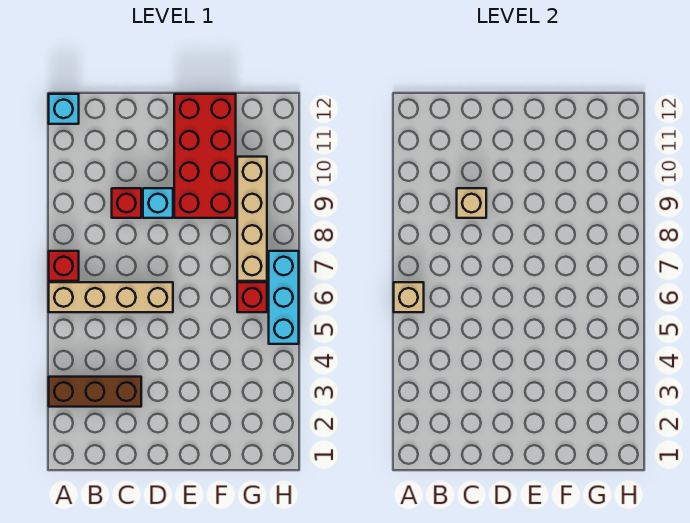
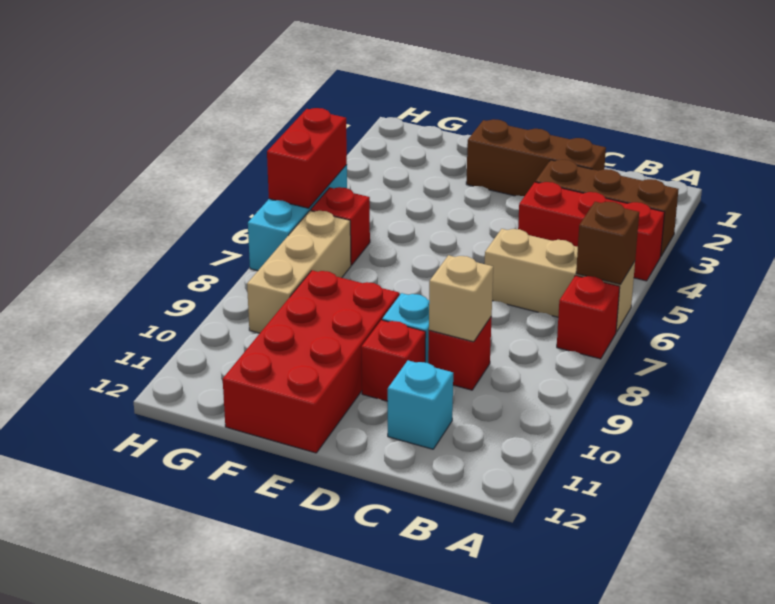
none -> red brick A4:C4 level 1
tan brick A6:D6 level 1 -> tan brick A6:C6 level 1
tan brick A6 level 2 -> brown brick A6 level 2
cyan brick A12 level 1 -> cyan brick C11 level 1
none -> brown brick C2:E2 level 1
none -> red brick D10 level 1
tan brick G7:G10 level 1 -> tan brick G7:G9 level 1
none -> red brick H5:H6 level 2

